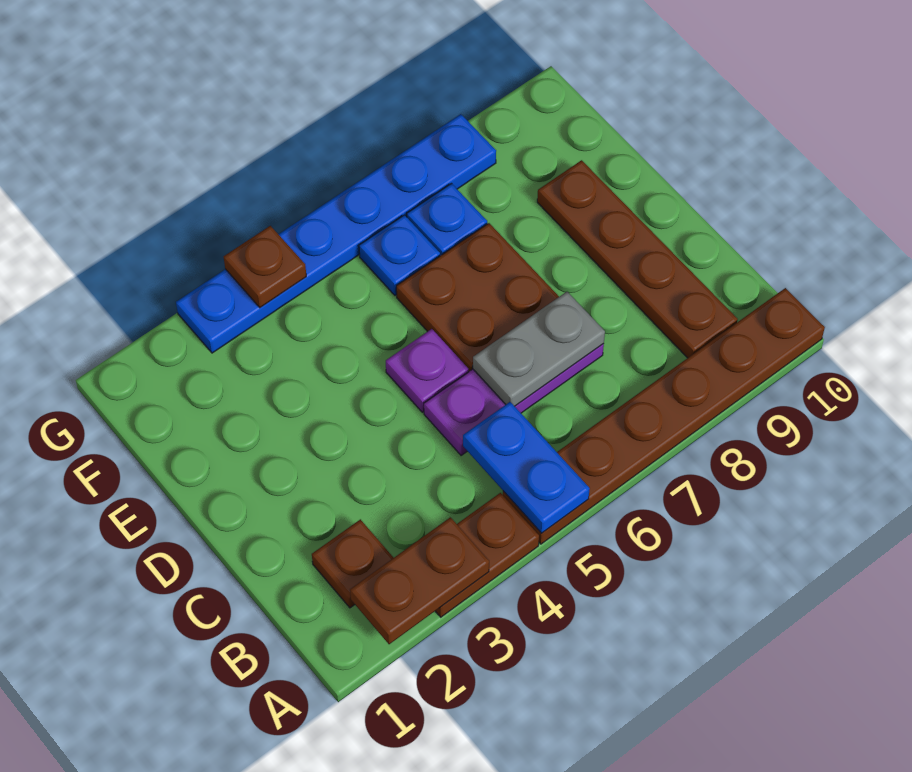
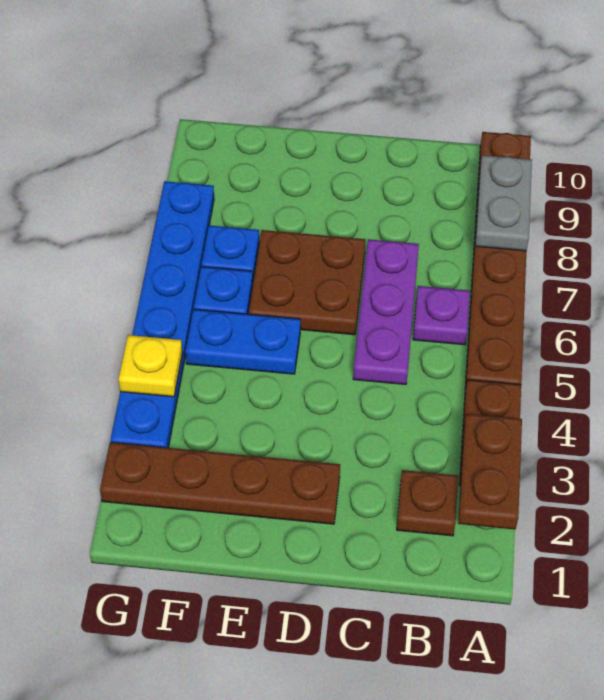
blue plate A5:B5 level 2 -> blue plate E5:F5 level 1
brown plate B9:E9 level 1 -> brown plate D2:G2 level 1
grey plate C6:C7 level 2 -> grey plate A8:A9 level 2
purple plate D5 level 1 -> purple plate B6 level 1
brown plate G4 level 2 -> yellow plate G4 level 2

